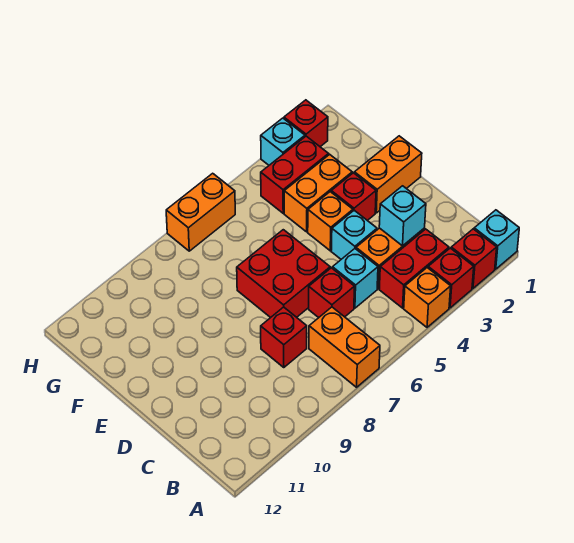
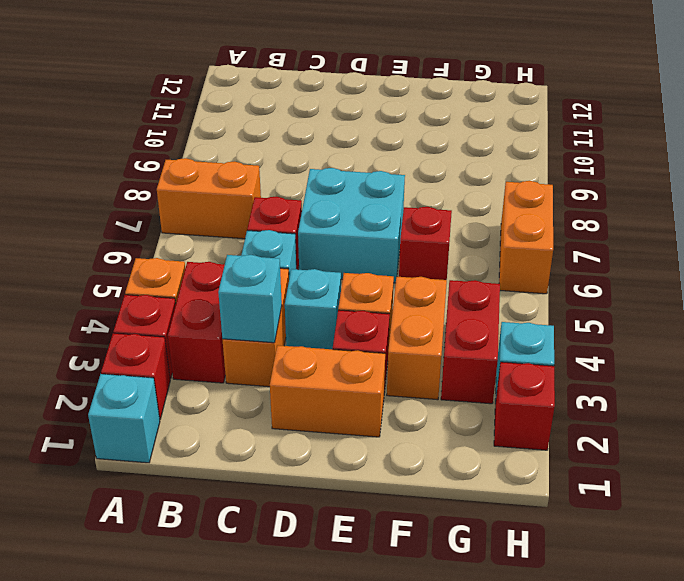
red brick C8 level 1 -> red brick F6 level 1
red brick D6:E7 level 1 -> cyan brick D6:E7 level 1
orange brick E1:E2 level 1 -> orange brick D2:E2 level 1

